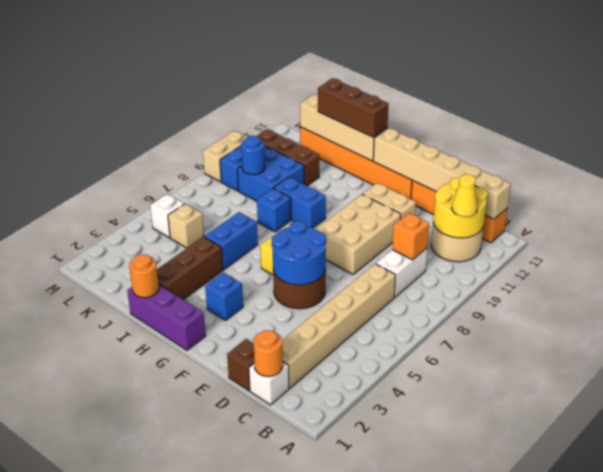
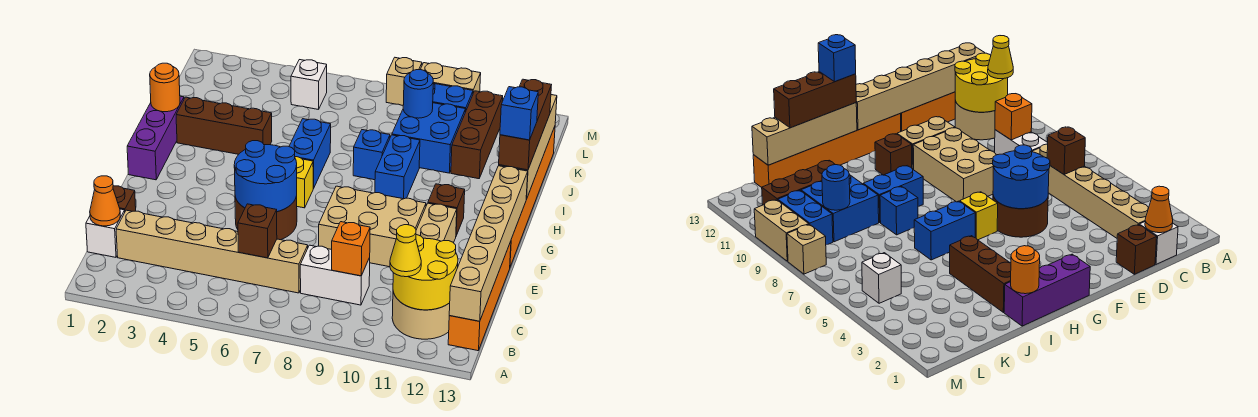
orange round brick C1 level 2 -> orange cone C1 level 2
none -> brown brick C6 level 2
blue brick G3 level 1 -> blue brick H13 level 4
none -> brown brick G11 level 1
blue brick I5:I6 level 1 -> blue brick H6:I6 level 1
tan brick K5 level 1 -> tan brick M8 level 1

